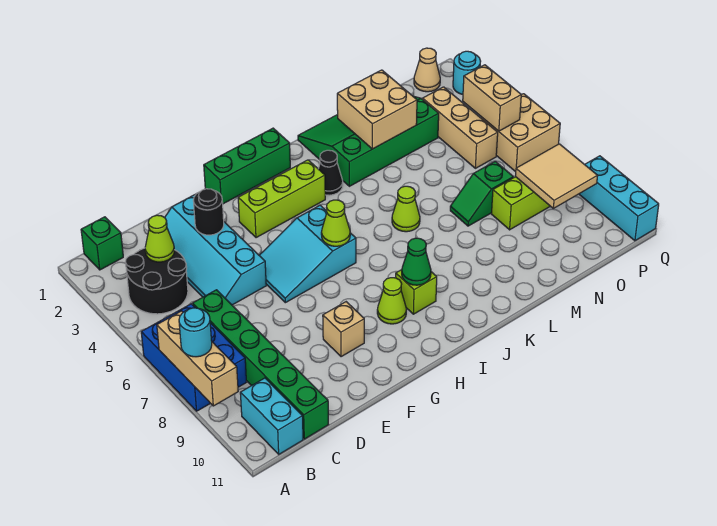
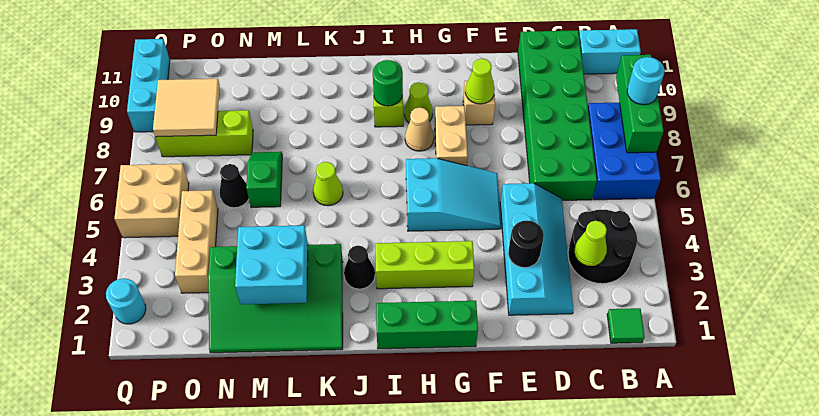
tan brick A7:A9 level 2 -> green brick A7:A9 level 2
green brick B1 level 1 -> green tile B1 level 1
cyan brick B10:B11 level 1 -> cyan brick A11:B11 level 1
green brick C6:C11 level 1 -> green brick C6:D11 level 1
lime cone H6 level 2 -> lime cone F9 level 2
green cone I9 level 2 -> green round brick I9 level 2
tan brick L2:M3 level 2 -> cyan brick L2:M3 level 2
green slope M7:N7 level 1 top N -> green slope M6:M7 level 1 top 6
none -> black cone N6 level 1
tan cone P1 level 1 -> tan cone H8 level 1
tan brick P4:P5 level 2 -> tan brick G7:G8 level 1

